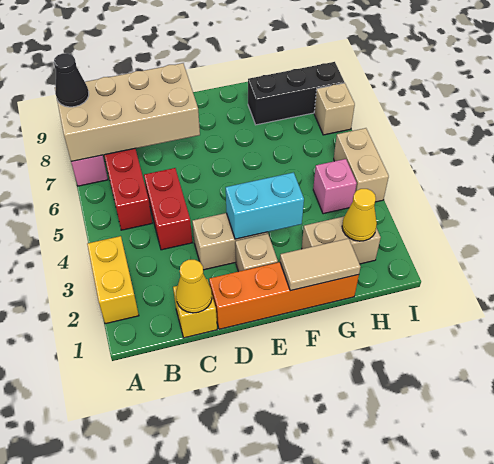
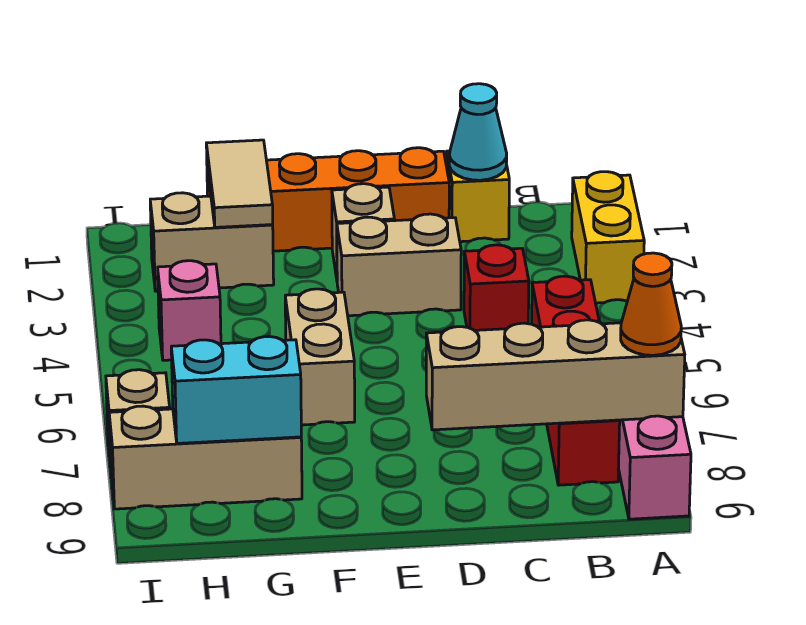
tan brick A7:D8 level 2 -> tan brick A8:D8 level 2
black cone A8 level 3 -> orange cone A8 level 3
yellow cone C1 level 2 -> cyan cone C1 level 2
red brick C4:C5 level 1 -> red brick C4 level 1
cyan brick E3:F3 level 2 -> cyan brick G8:H8 level 2
tan tile F1:G1 level 2 -> tan tile G1:G2 level 2
black brick G8:I8 level 1 -> tan brick G8:I8 level 1
yellow cone H2 level 2 -> none
tan brick I4:I5 level 1 -> tan brick F5:F6 level 1

